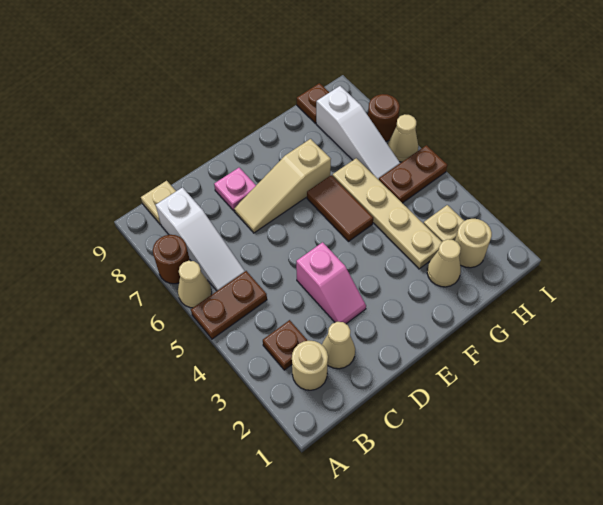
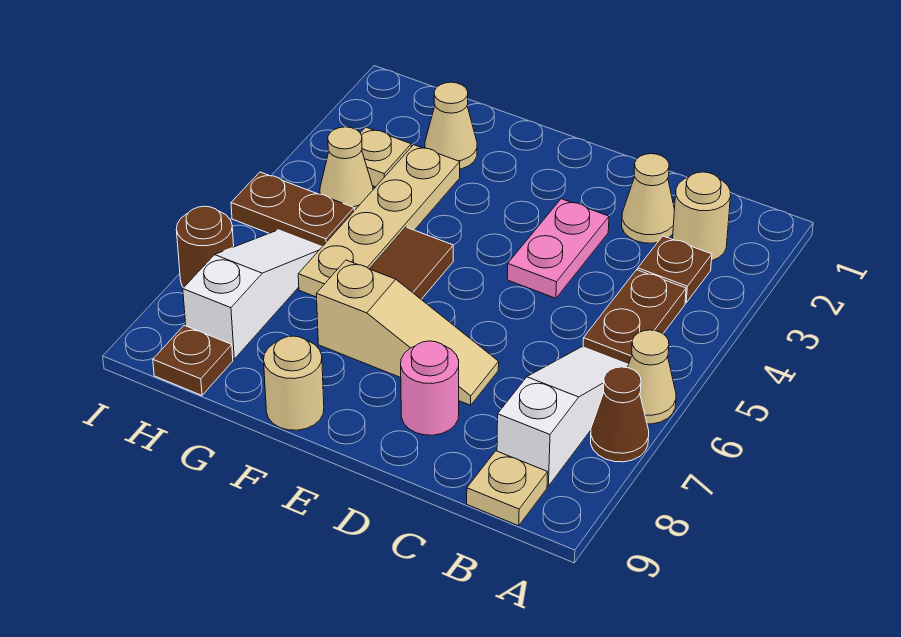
brown plate A5:B5 level 1 -> brown plate B4:B5 level 1
brown round brick A7 level 1 -> brown cone A7 level 1
pink slope D3:D4 level 1 top 4 -> pink plate D3:D4 level 1
pink plate D8 level 1 -> pink round brick D8 level 1
tan round brick H2 level 1 -> tan round brick F9 level 1
tan cone I6 level 1 -> tan cone H4 level 1

